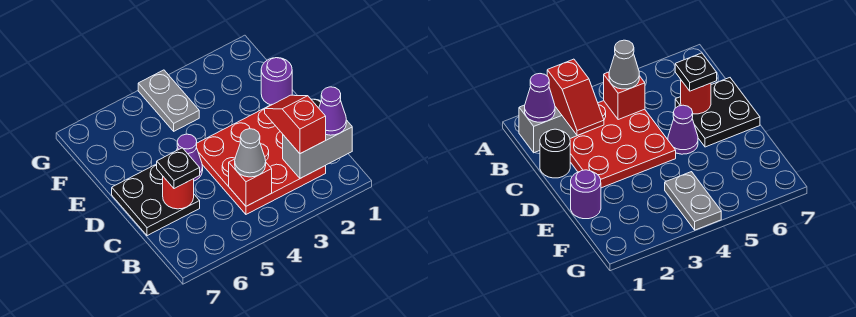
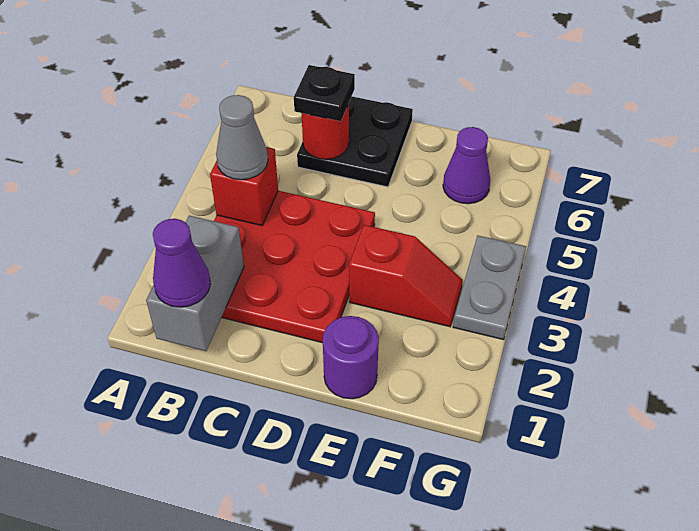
red slope B2:C2 level 3 top B -> red slope E3:F3 level 1 top E
black round brick C1 level 1 -> none
purple cone D5 level 1 -> purple cone F6 level 1
grey plate F4:G4 level 1 -> grey plate G3:G4 level 1

